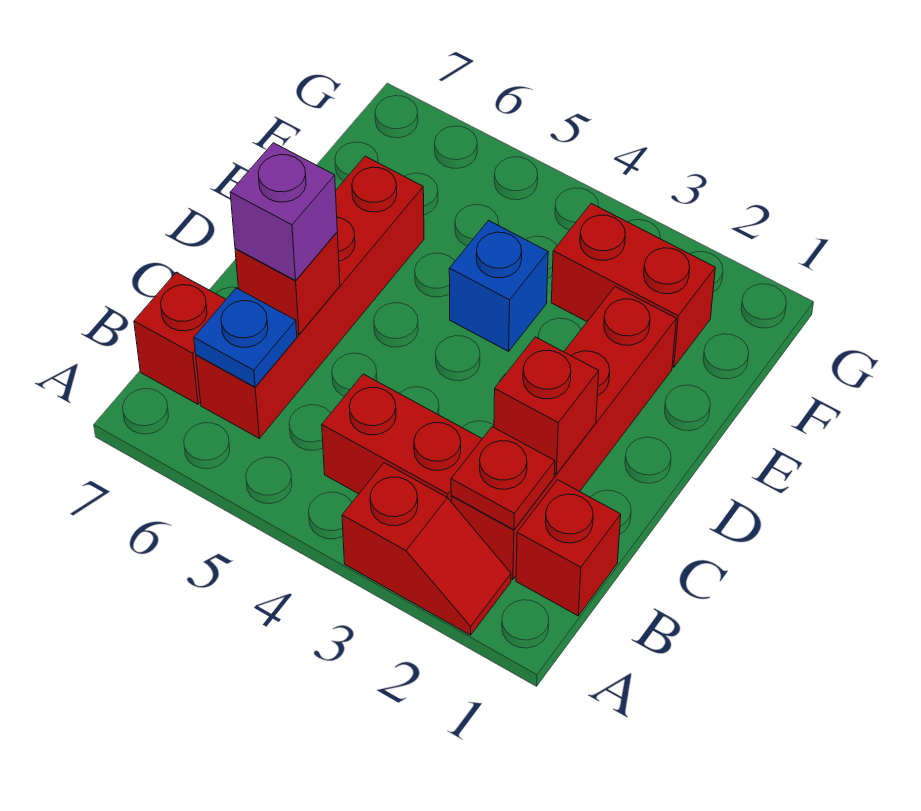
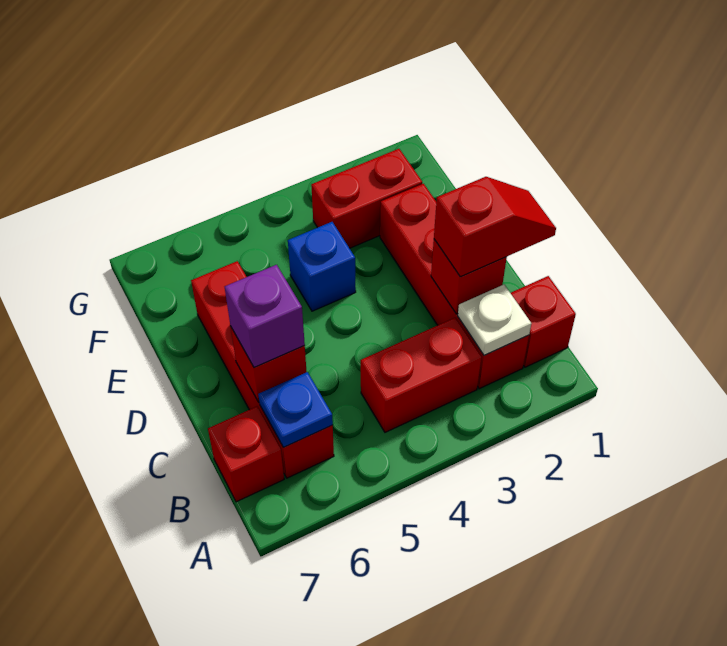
red slope A2:A3 level 1 top 3 -> red slope C1:C2 level 3 top 2
red plate B2 level 2 -> white plate B2 level 2

